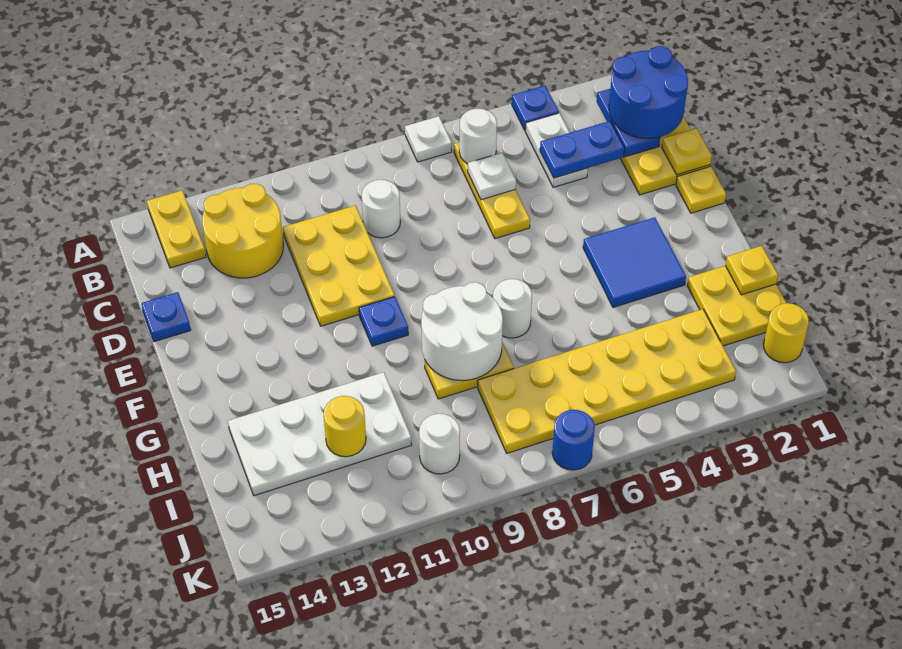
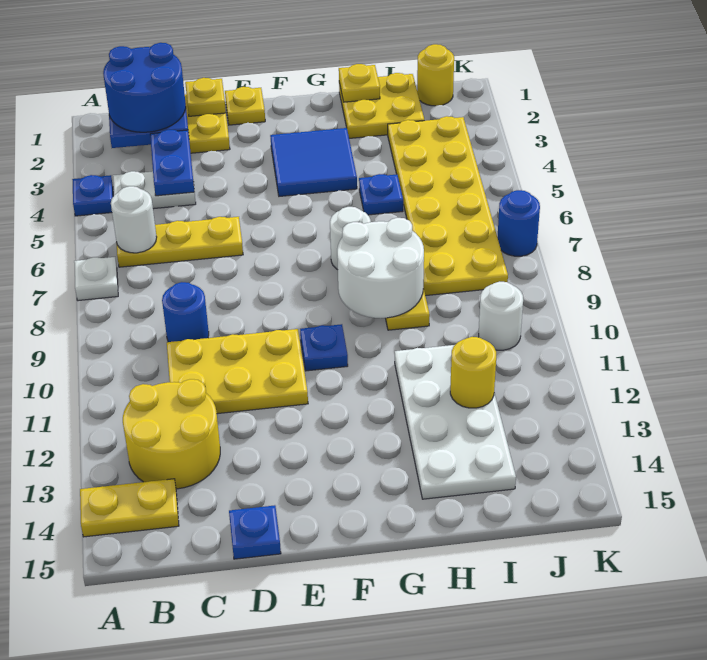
white plate C6 level 2 -> none
white round brick C9 level 1 -> blue round brick C9 level 1
none -> blue plate H5 level 1

